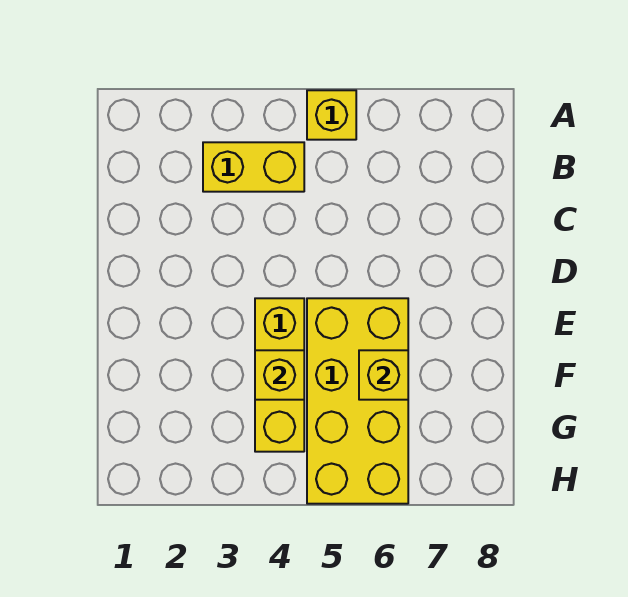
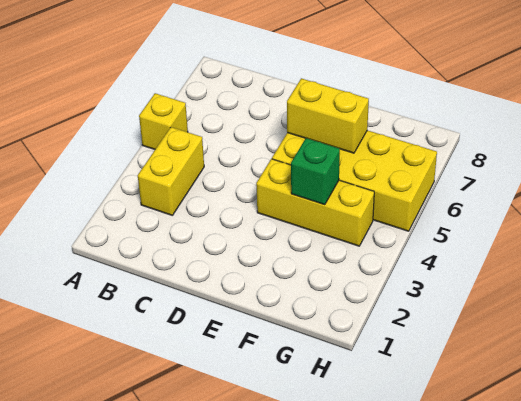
yellow brick F4 level 2 -> green brick F4 level 2
yellow brick F6 level 2 -> yellow brick E6:F6 level 2

